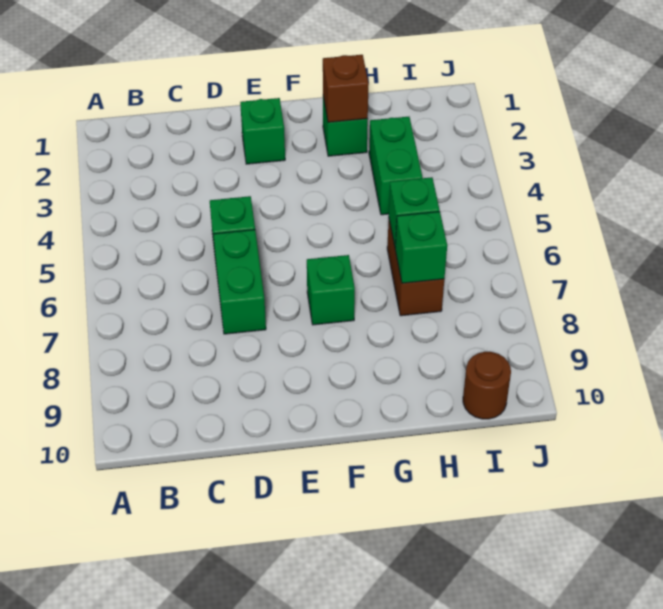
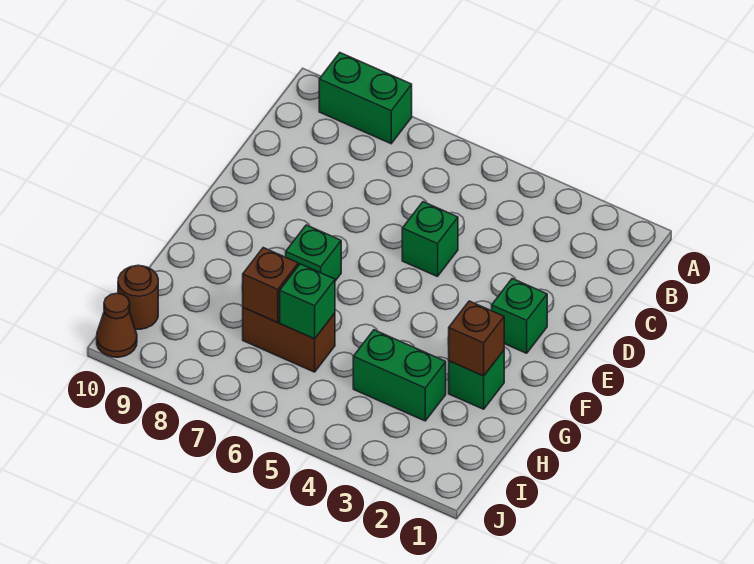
green brick D6:D7 level 1 -> green brick A8:A9 level 1
green brick H7 level 2 -> brown brick H7 level 2
none -> brown cone J10 level 1

